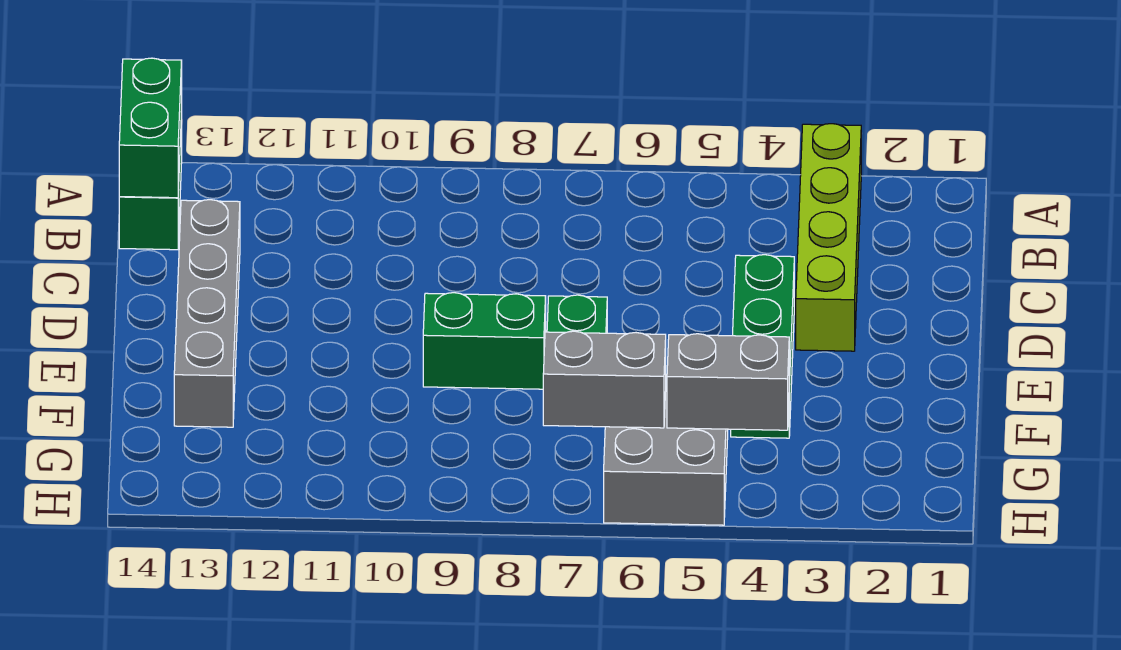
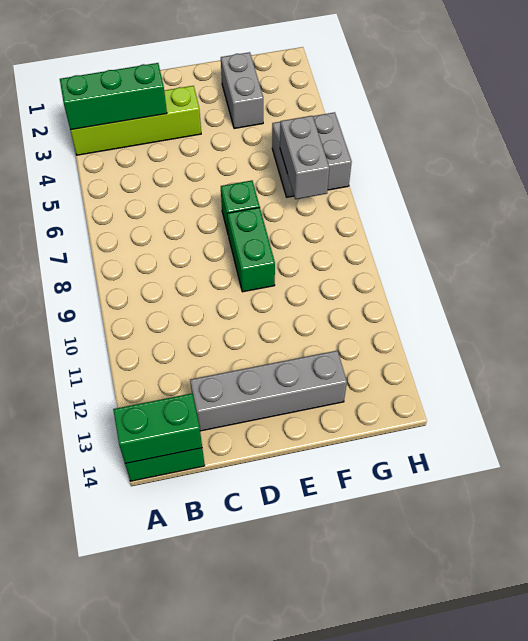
green brick D4:F4 level 1 -> green brick A3:C3 level 2
grey brick G4:G5 level 2 -> grey brick F2:F3 level 1

